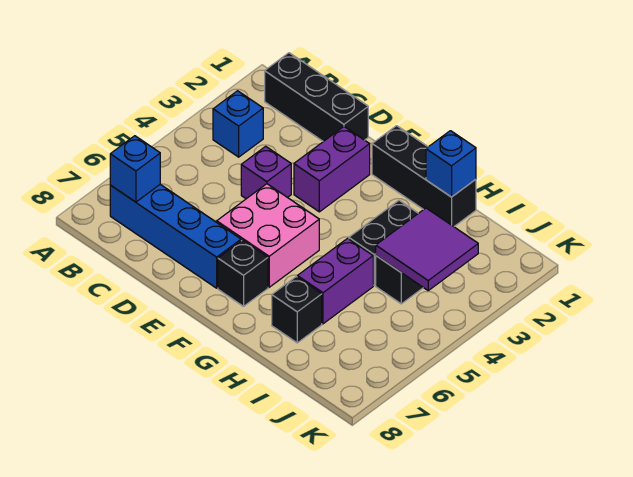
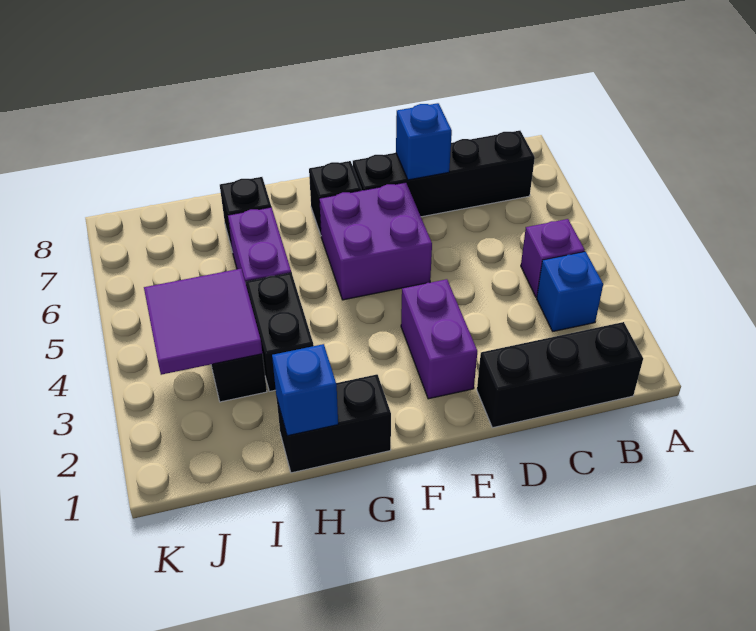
blue brick B7:E7 level 1 -> black brick B7:E7 level 1
blue brick B7 level 2 -> blue brick D7 level 2
purple brick D4 level 1 -> purple brick B4 level 1
pink brick E5:F6 level 1 -> purple brick E5:F6 level 1
black brick F1:H1 level 1 -> black brick G1:H1 level 1

